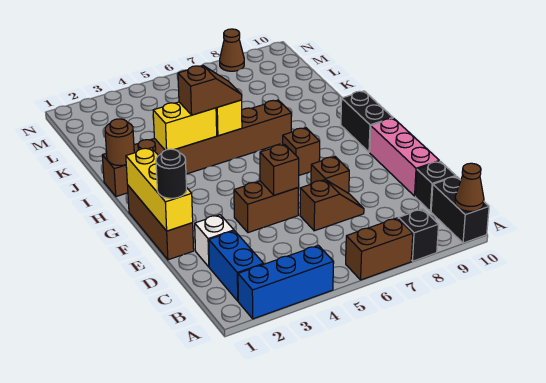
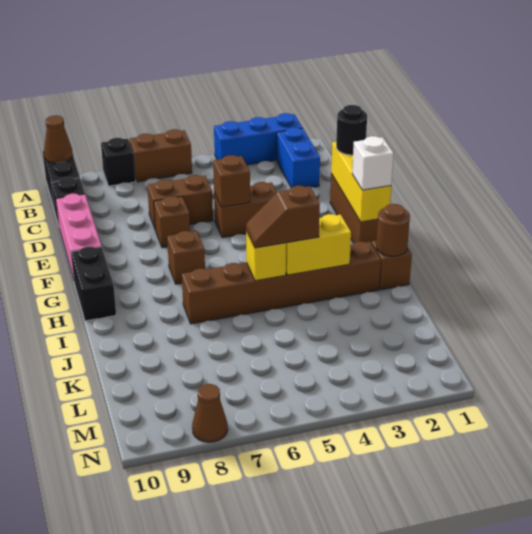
white brick D2 level 1 -> white brick G1 level 3
brown slope D6:D7 level 1 top 6 -> brown brick D6:D7 level 1

